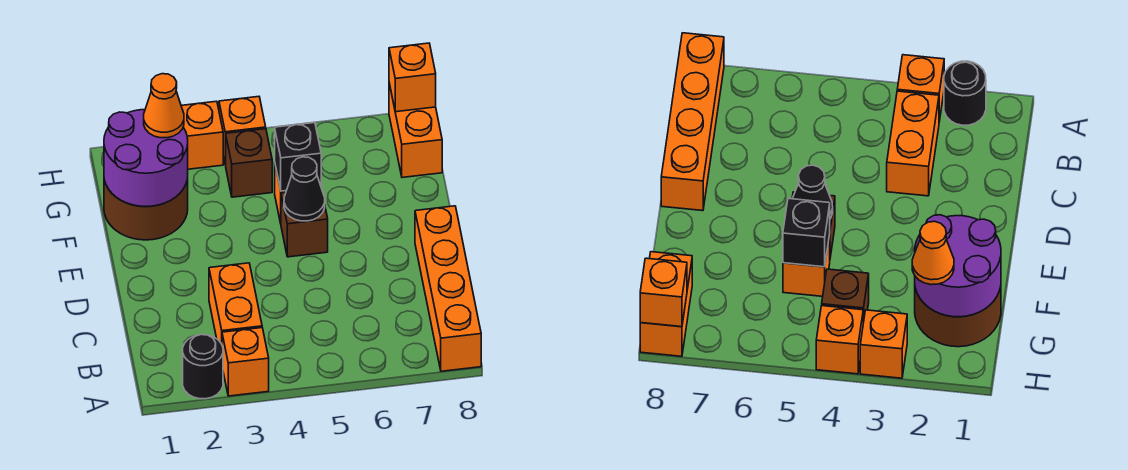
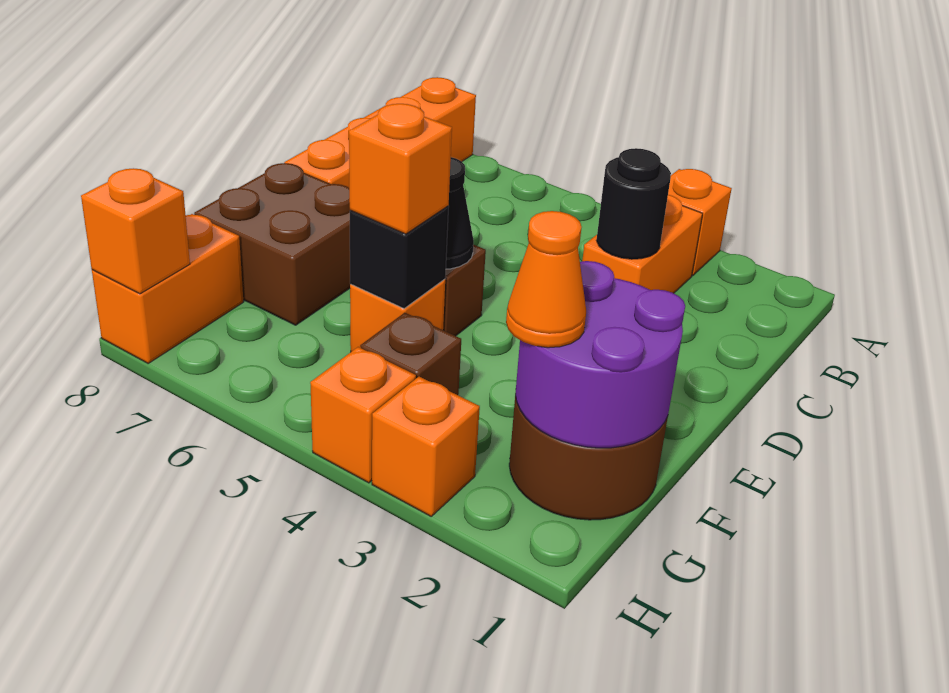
black round brick A2 level 1 -> black round brick C3 level 2
none -> brown brick E7:F8 level 1
none -> orange brick F5 level 3

